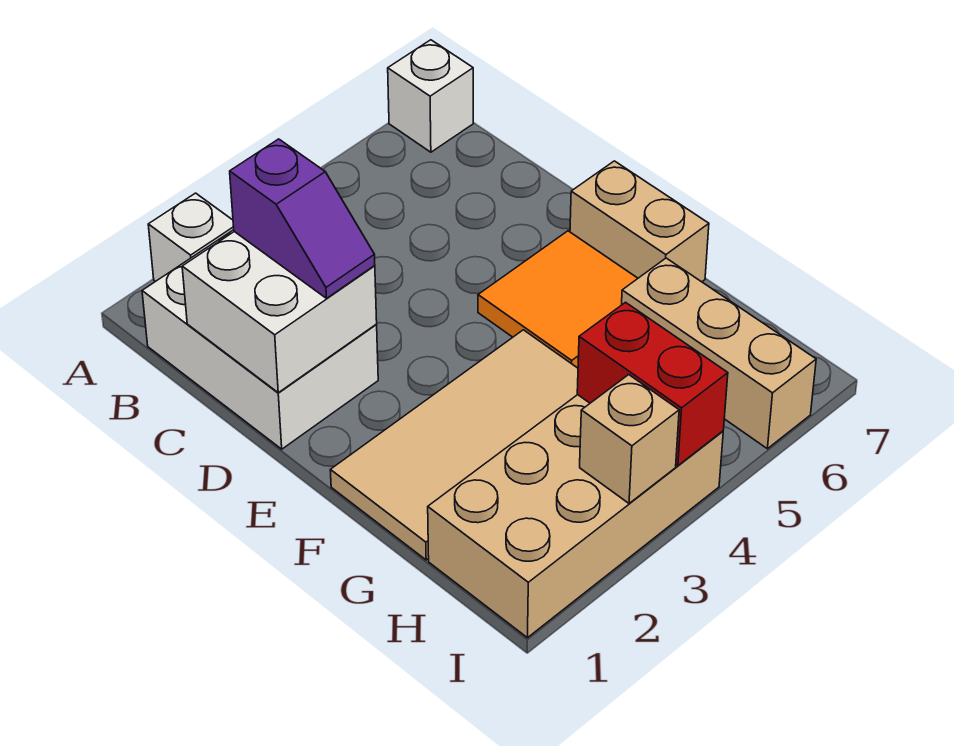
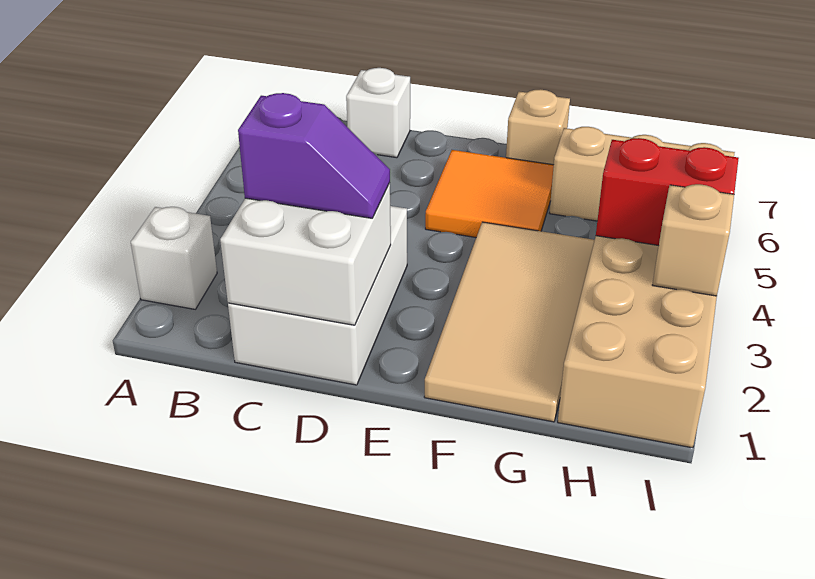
white brick A7 level 1 -> white brick C7 level 1
white brick B1:D2 level 1 -> white brick C1:D3 level 1
tan brick E7:F7 level 1 -> tan brick F7 level 1

